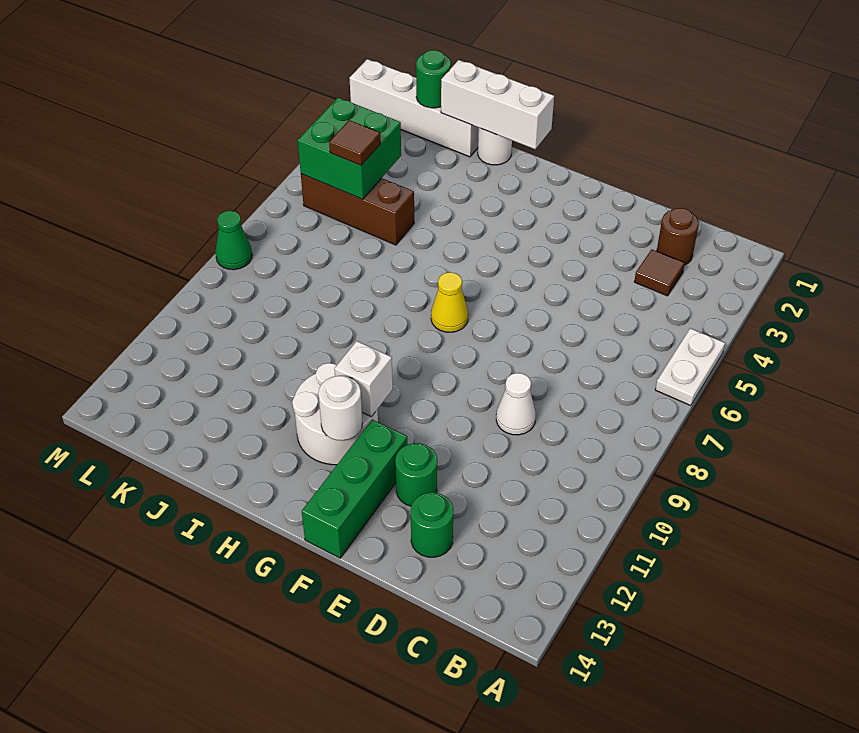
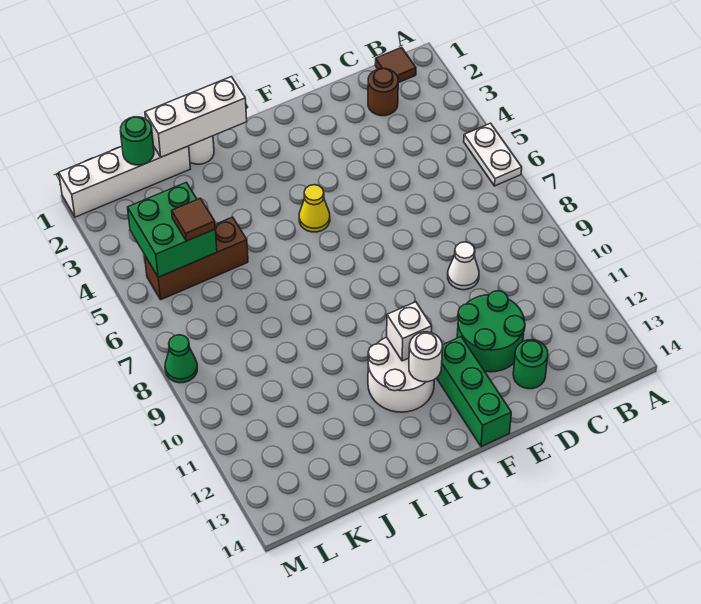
brown tile C3 level 1 -> brown tile B1 level 1
green round brick E12 level 1 -> green round brick D11:E12 level 1
yellow cone G7 level 1 -> yellow cone G5 level 1

